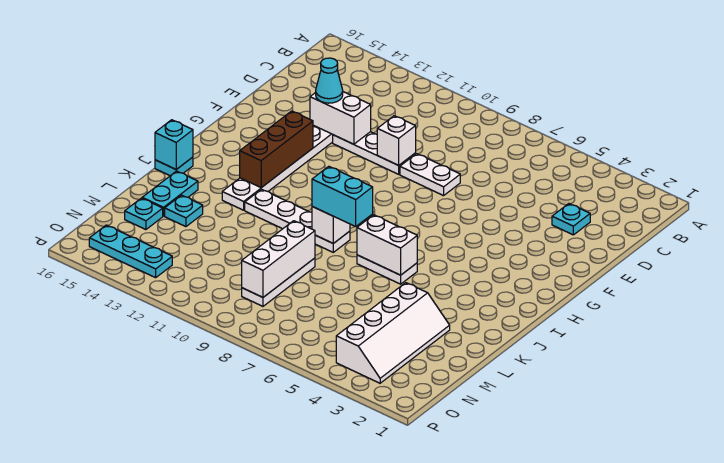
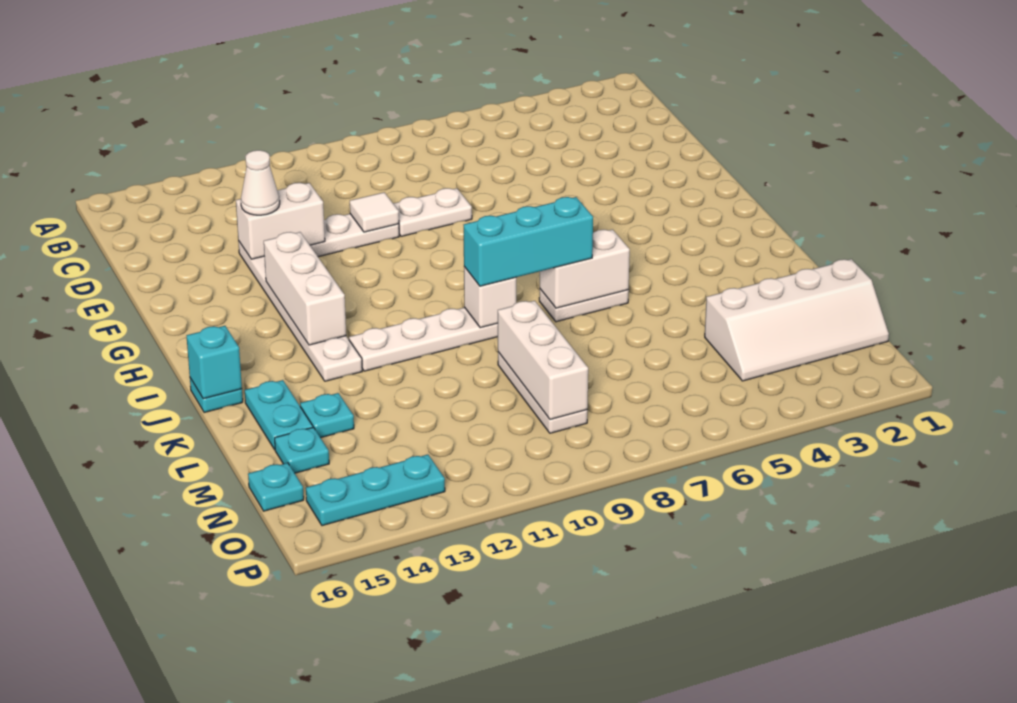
cyan plate D3 level 1 -> cyan plate N16 level 1
white brick E10 level 2 -> white tile E10 level 2
cyan cone E13 level 3 -> white cone E13 level 3
brown brick G13:I13 level 2 -> white brick G13:I13 level 2
cyan brick J8:J9 level 3 -> cyan brick J7:J9 level 3
white slope L3:O4 level 1 top 4 -> white slope M1:N4 level 1 top M

